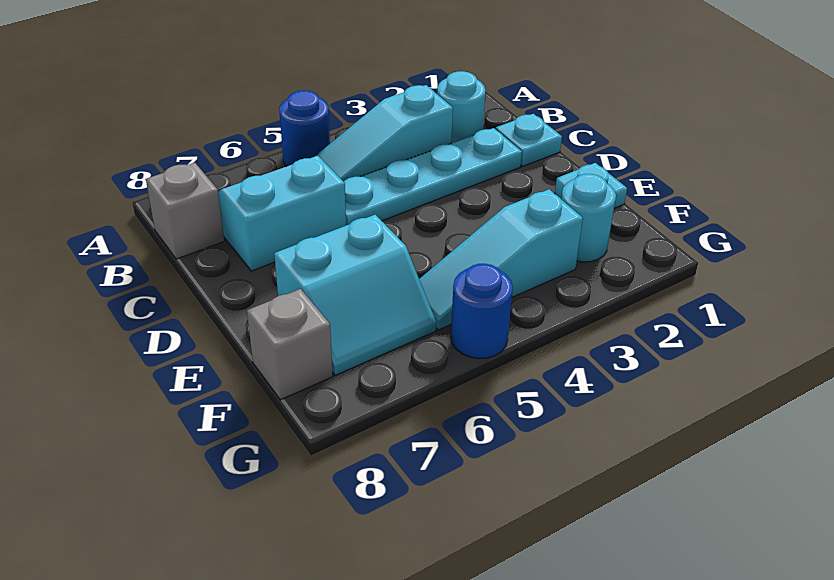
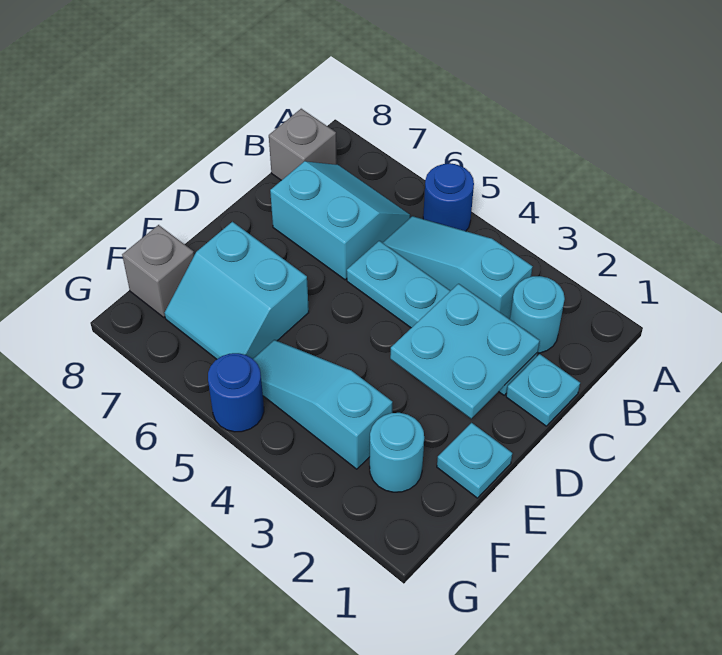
none -> cyan plate C2:D3 level 2

